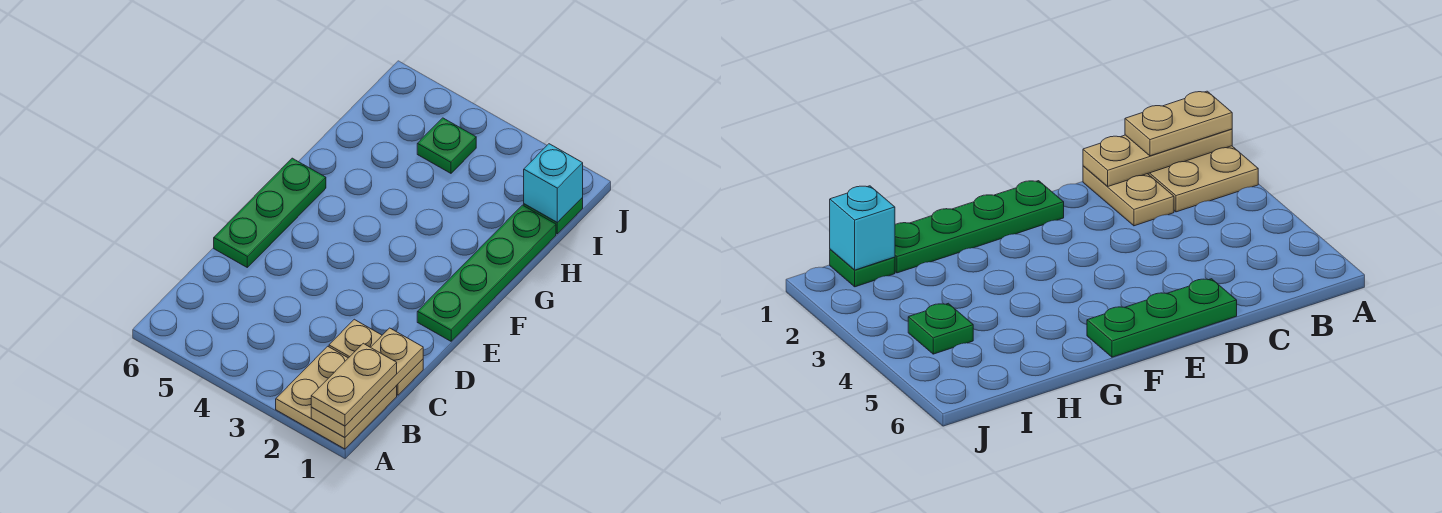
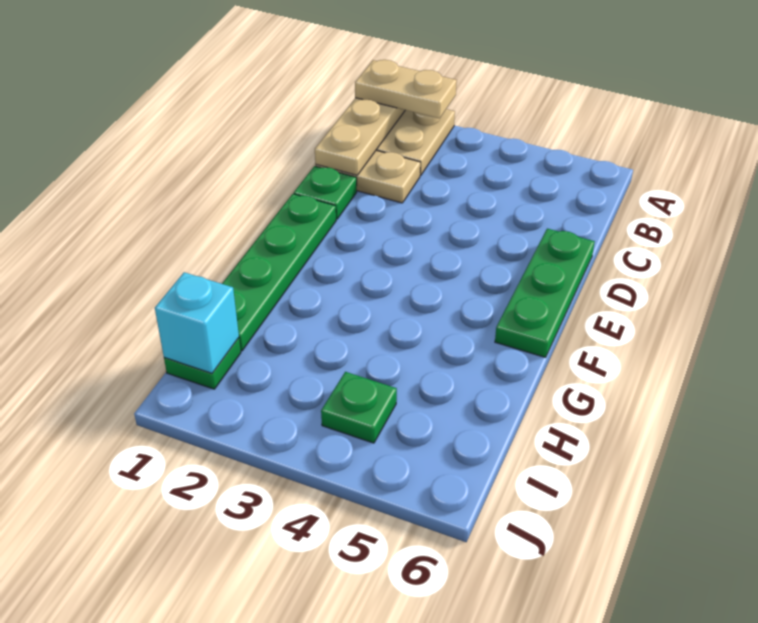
tan plate A1:B1 level 3 -> tan plate A1:A2 level 3
none -> green plate D1 level 1

